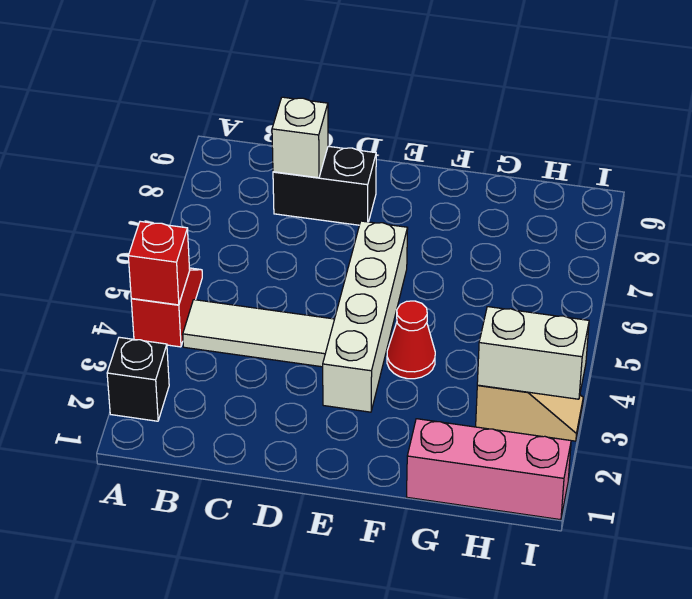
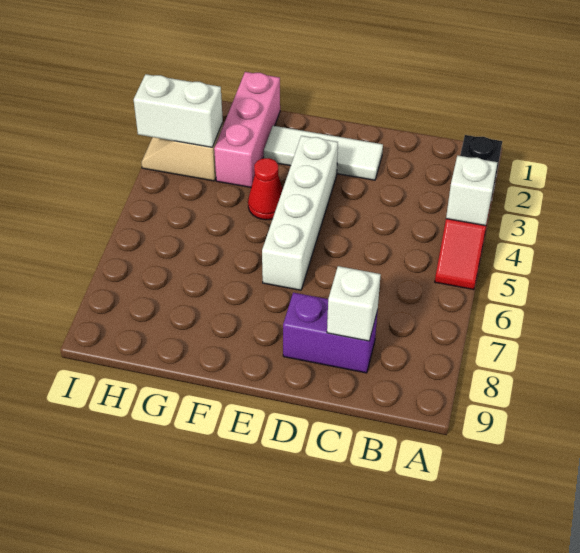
red brick A4 level 2 -> white brick A4 level 2
white tile B4:D4 level 1 -> white tile D2:F2 level 1
black brick C8:D8 level 1 -> purple brick C8:D8 level 1
pink brick G1:I1 level 1 -> pink brick G1:G3 level 1

